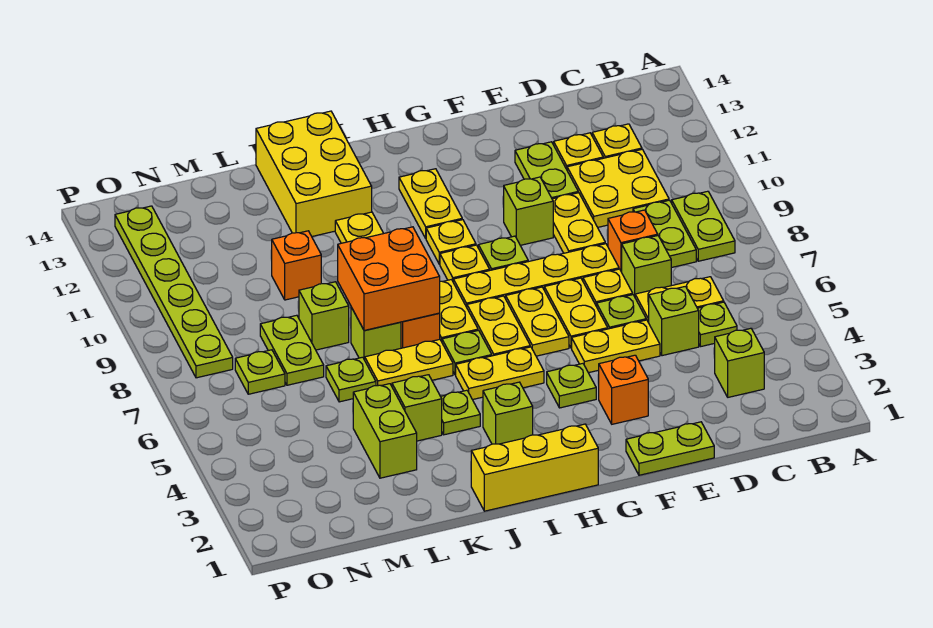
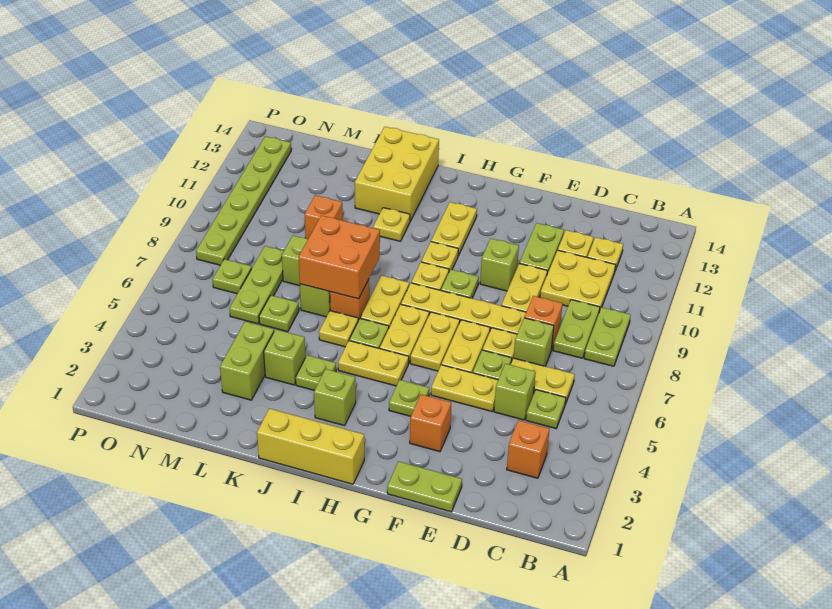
lime brick C3 level 1 -> orange brick C3 level 1
yellow plate J6:K6 level 1 -> yellow plate J6 level 1
lime plate M7:M8 level 1 -> lime plate M6:M8 level 1

